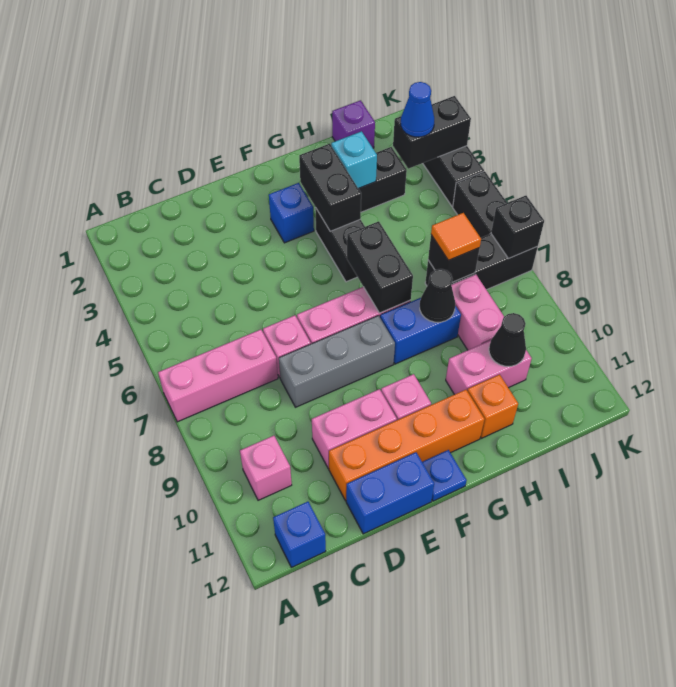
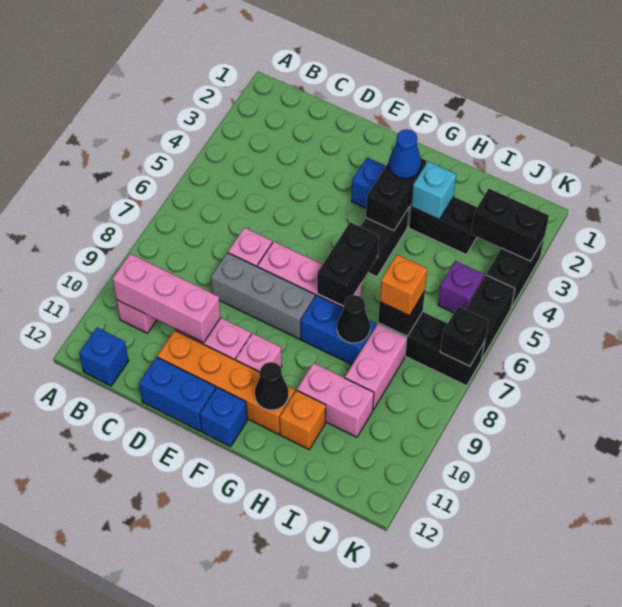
pink brick A7:C7 level 1 -> pink brick B10:D10 level 2
blue plate F12 level 1 -> blue brick F12 level 1
purple brick I1 level 1 -> purple brick J5 level 1
orange tile I7 level 3 -> orange brick I7 level 3
black cone I10 level 2 -> black cone G11 level 2
blue cone J3 level 3 -> blue cone G3 level 3

